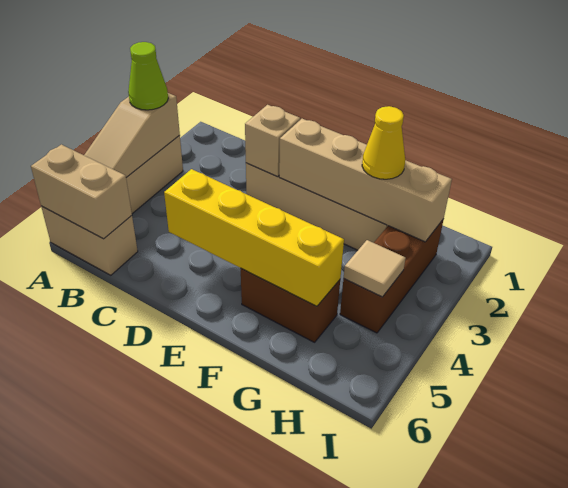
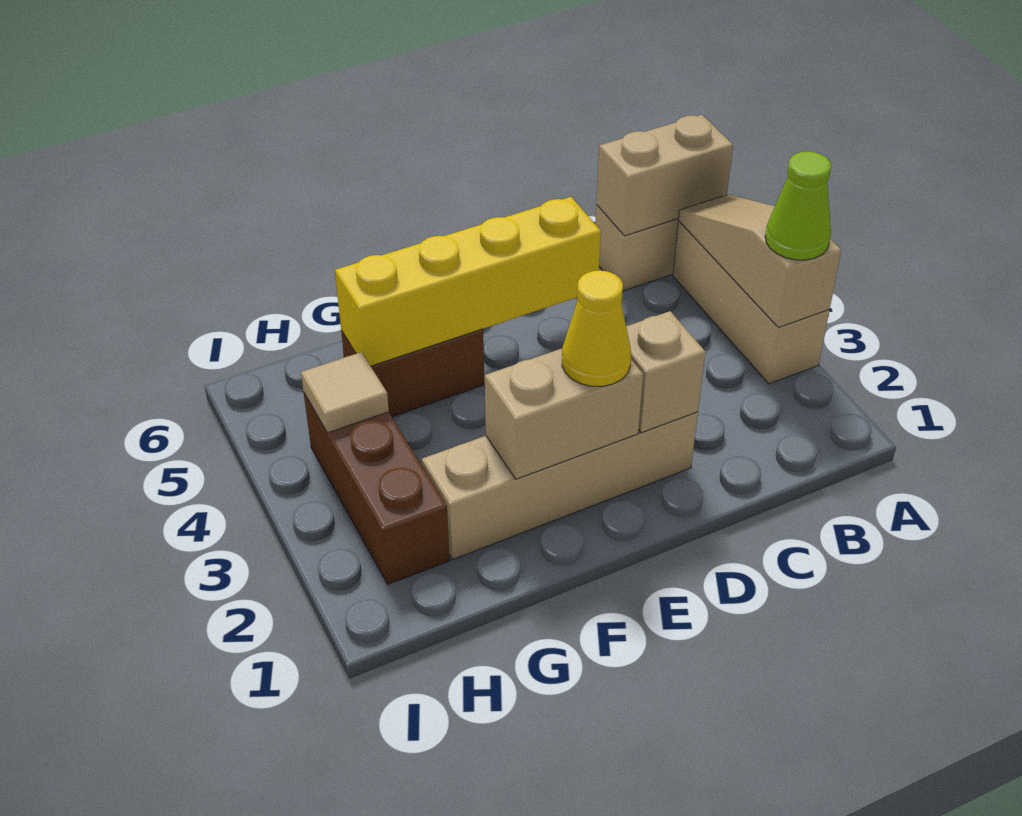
tan brick E2:H2 level 2 -> tan brick E2:F2 level 2
yellow cone G2 level 3 -> yellow cone E2 level 3

